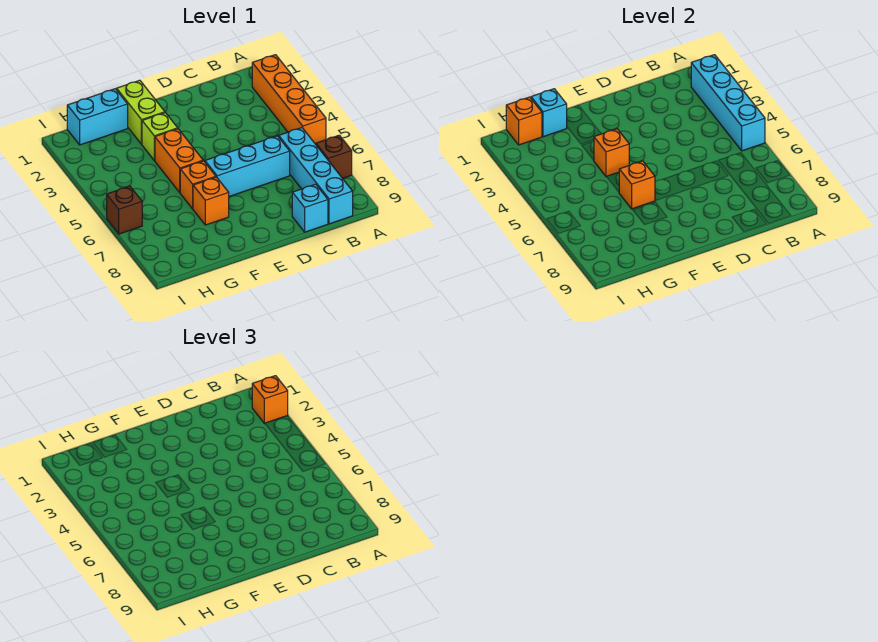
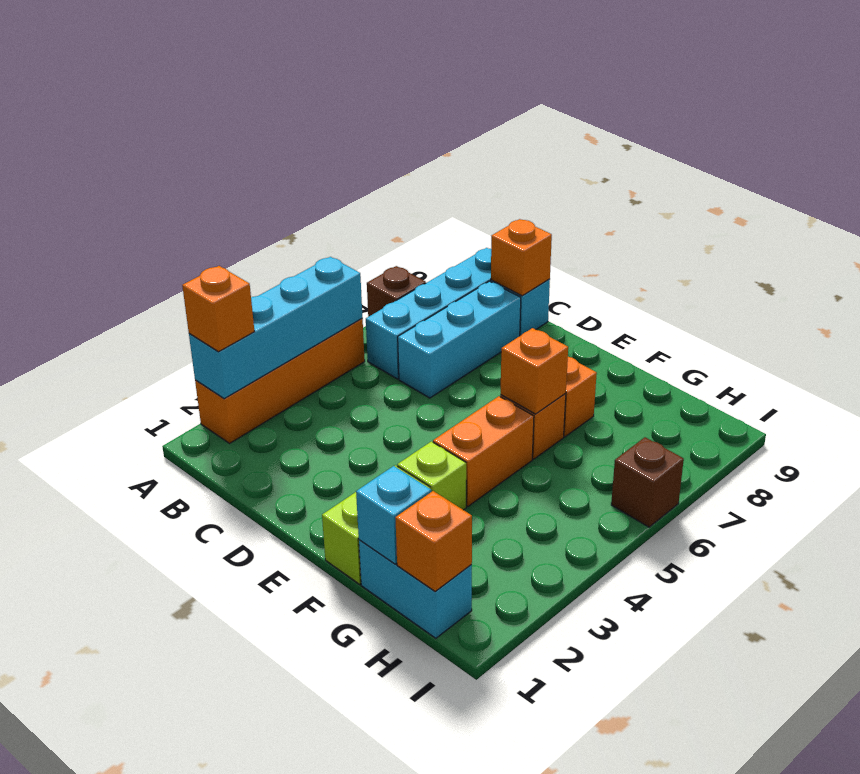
cyan brick C6:E6 level 1 -> cyan brick C6:C8 level 1
orange brick F4 level 2 -> orange brick C9 level 2

